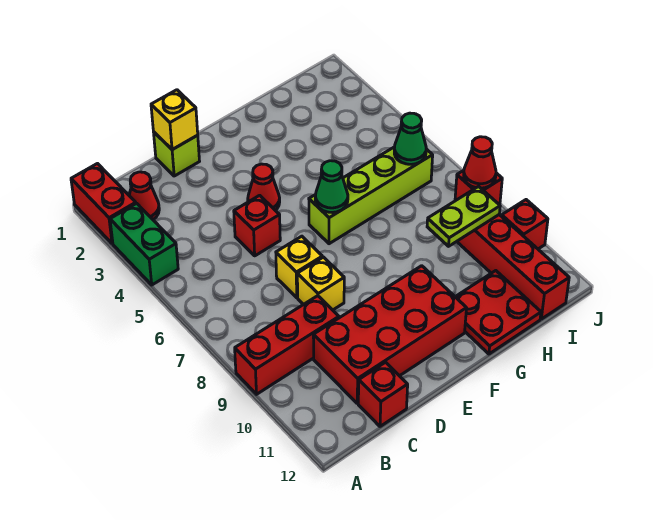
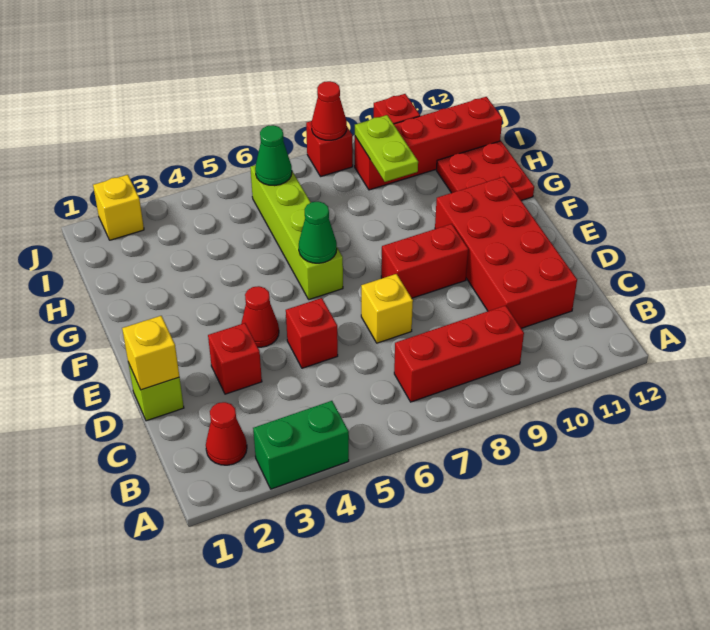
red brick A1:A2 level 1 -> red brick E8:E9 level 1
red brick A9:C9 level 1 -> red brick B7:B9 level 1
red brick C12 level 1 -> red brick D3 level 1
yellow brick D8 level 1 -> yellow brick J2 level 1

